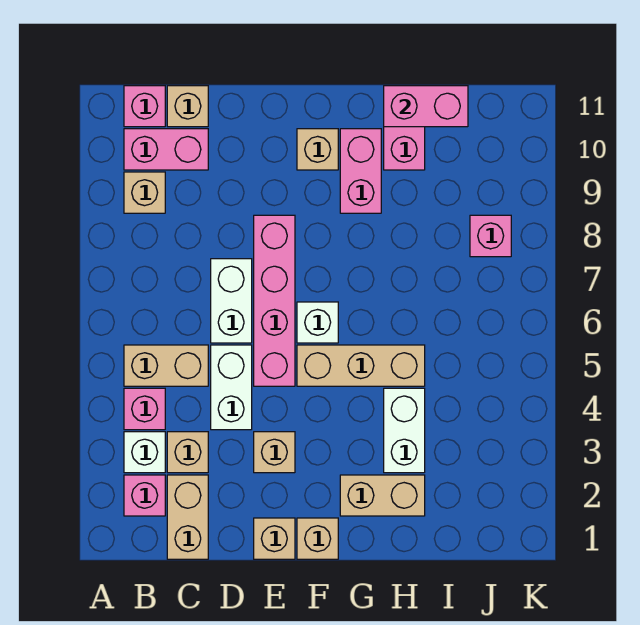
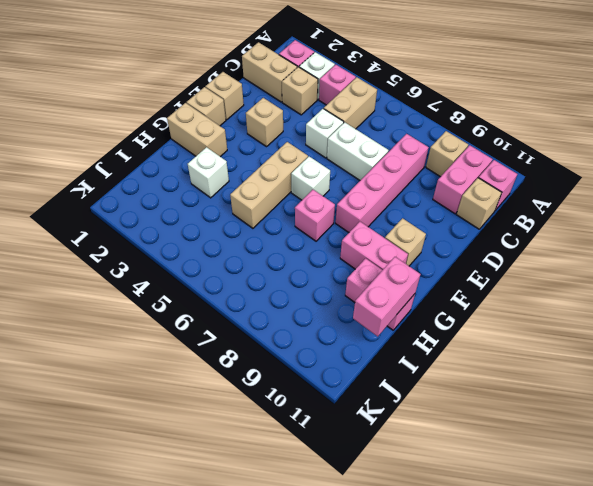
white brick D4:D5 level 1 -> white brick D5 level 1
pink brick E5:E8 level 1 -> pink brick C8:F8 level 1
tan brick G2:H2 level 1 -> tan brick G1:G2 level 1
white brick H3:H4 level 1 -> white brick H3 level 1
pink brick J8 level 1 -> pink brick G7 level 1

